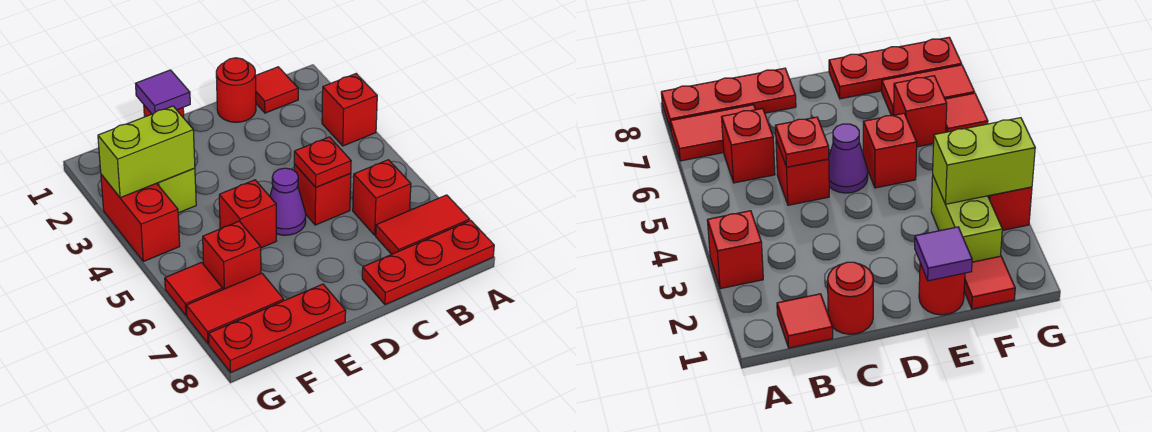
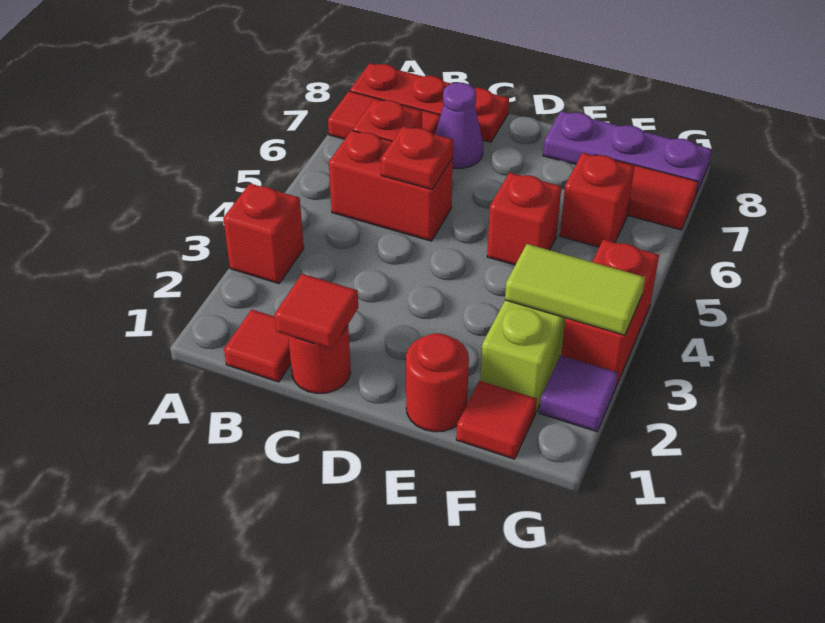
red brick C5 level 1 -> red brick B5:C5 level 1
purple cone D5 level 1 -> purple cone C7 level 1
purple tile E1 level 2 -> purple tile G2 level 1
red plate E8:G8 level 1 -> purple plate E8:G8 level 1
lime brick F3:G3 level 2 -> lime tile F3:G3 level 2
red tile G6 level 1 -> red tile C1 level 2

